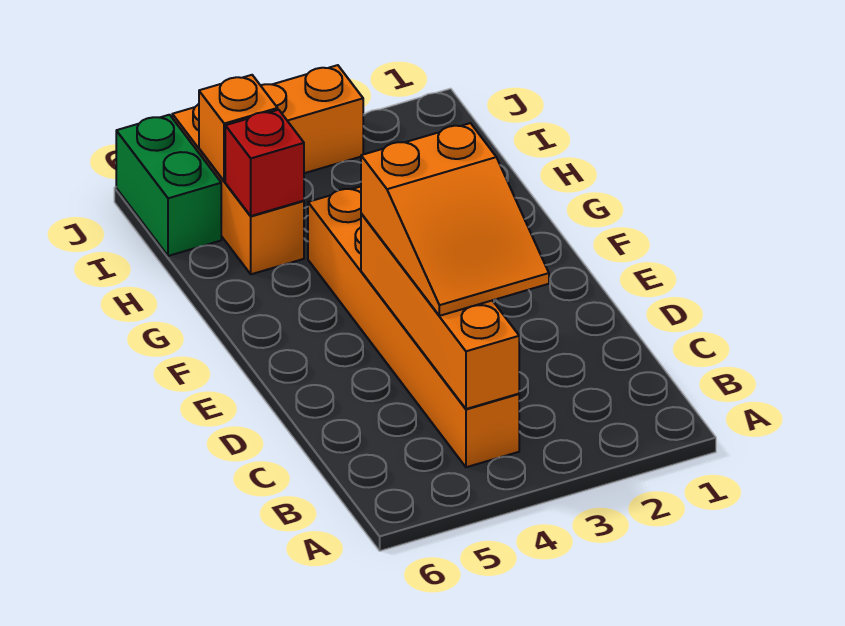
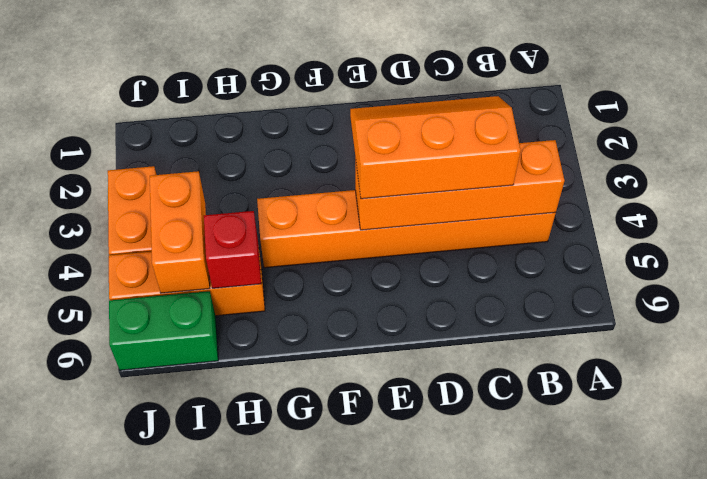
orange slope C3:E4 level 3 top E -> orange slope C3:E4 level 3 top 4
orange brick I5 level 2 -> orange brick I4:I5 level 2

